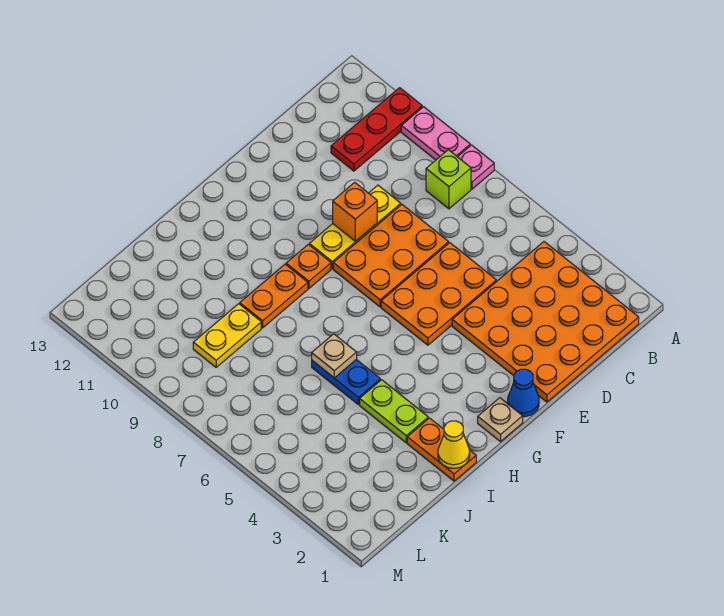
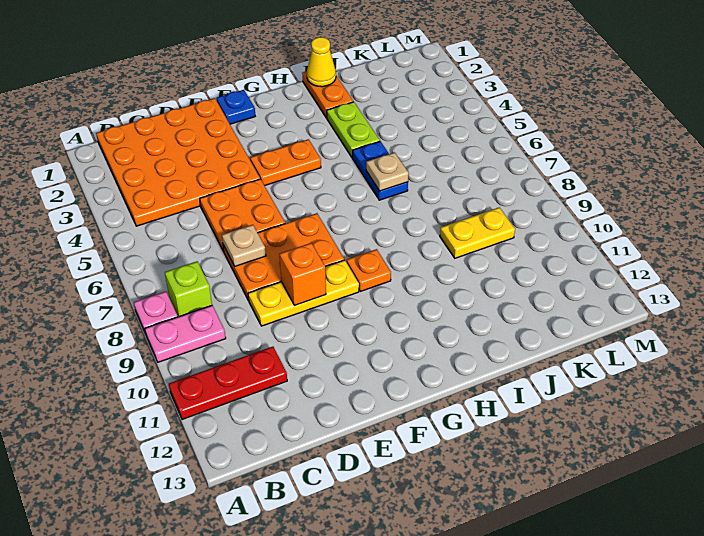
pink plate A9:A10 level 1 -> pink plate A9:B9 level 1
orange plate D5:F6 level 1 -> orange plate D5:E6 level 1
blue cone F1 level 1 -> blue plate F1 level 1
tan plate G1 level 1 -> tan plate D7 level 2
orange plate H9:I9 level 1 -> orange plate F4:G4 level 1

